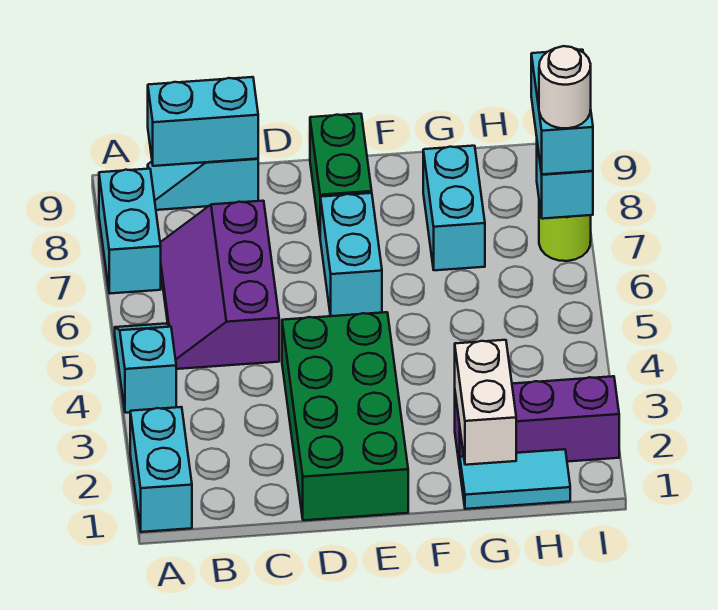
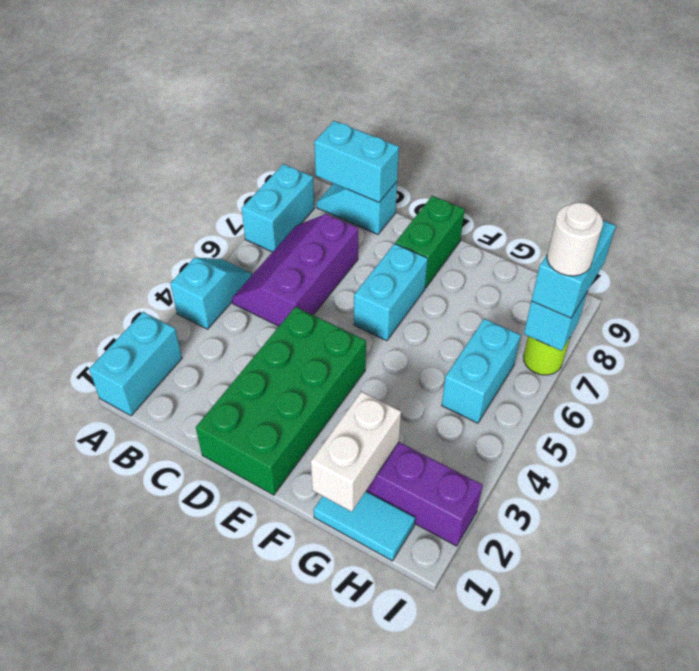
cyan brick G7:G8 level 1 -> cyan brick H5:H6 level 1

